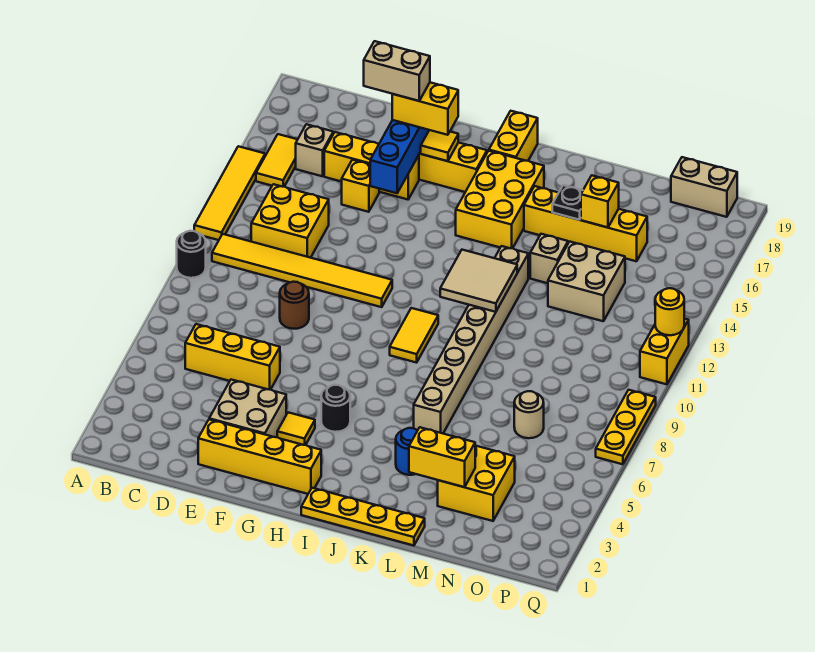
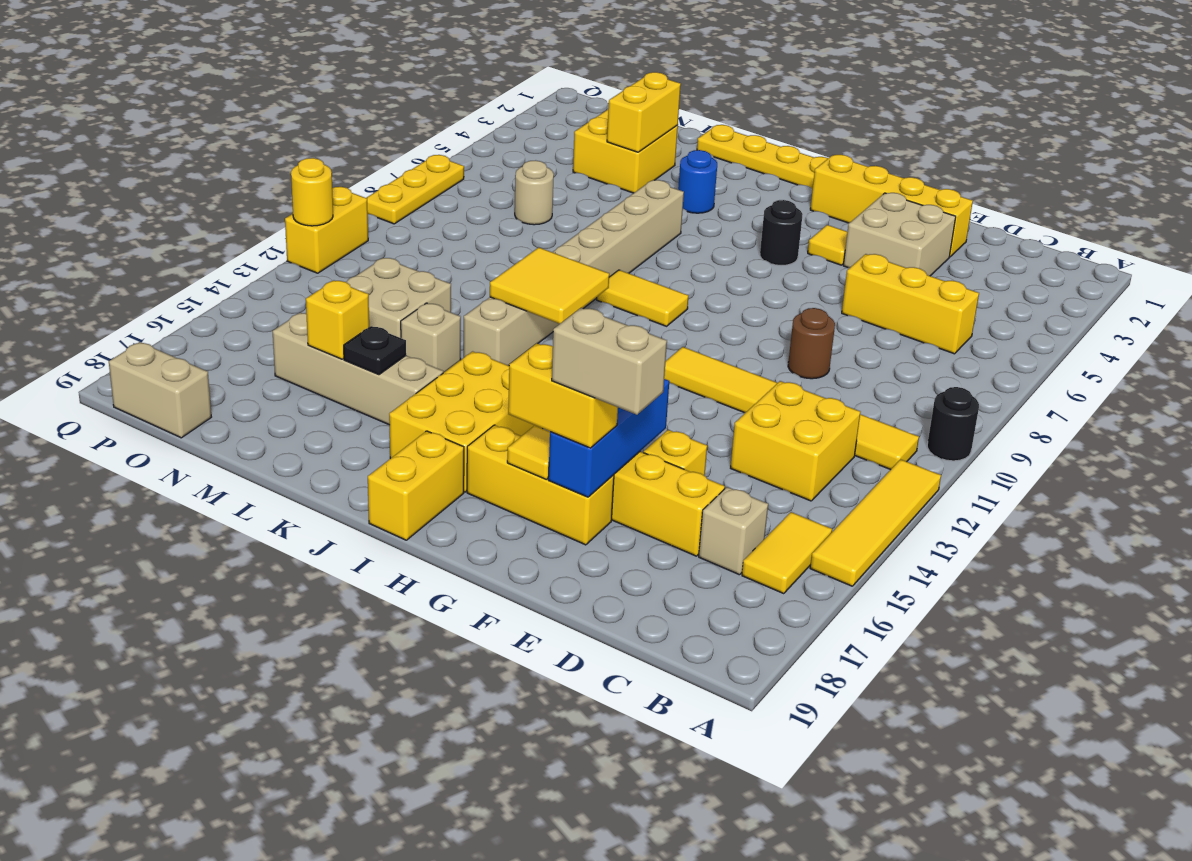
yellow tile I9:I10 level 1 -> yellow tile I9:J9 level 1
tan tile J11:K12 level 2 -> yellow tile J11:K12 level 2
yellow brick K16:N16 level 1 -> tan brick K16:N16 level 1
yellow brick L3:M3 level 2 -> yellow brick M3:M4 level 2

